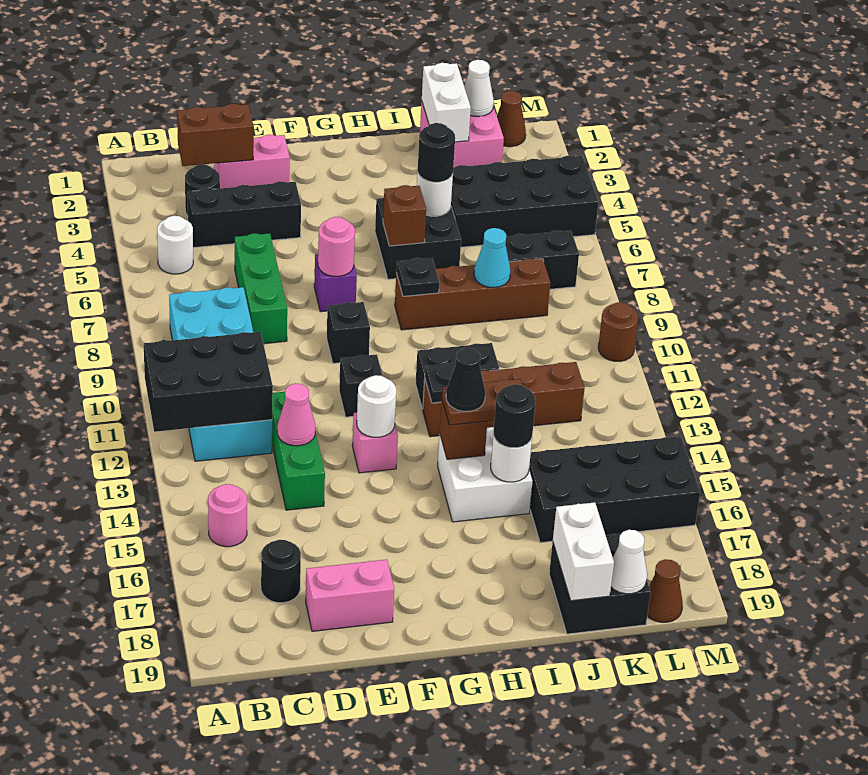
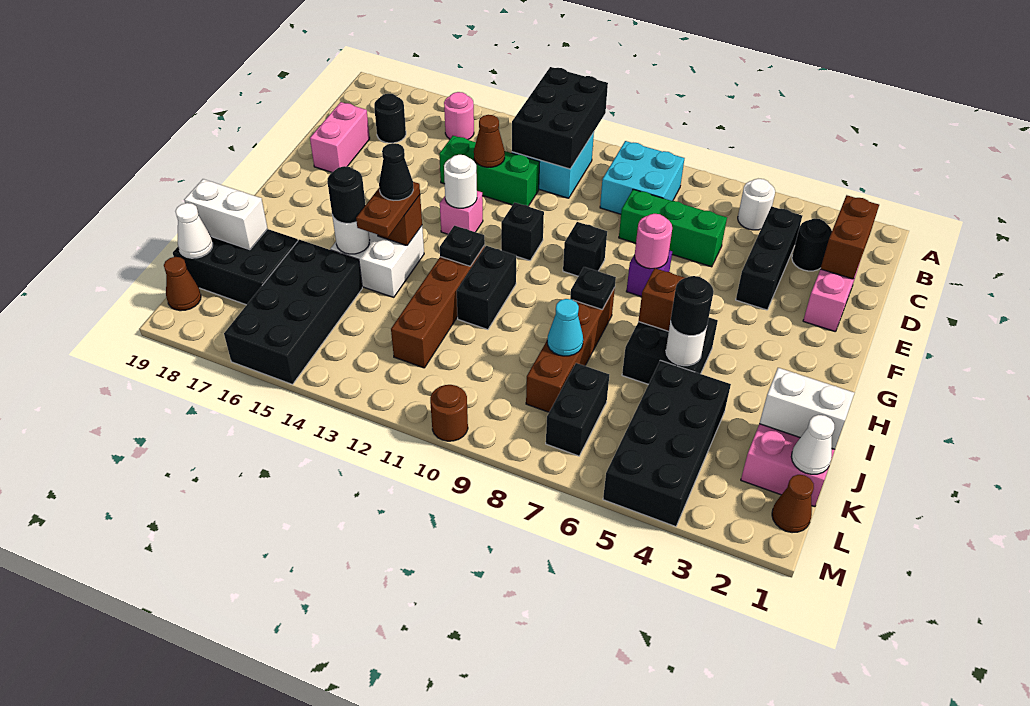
pink cone D13 level 2 -> brown cone D13 level 2
black brick J18:K19 level 1 -> black brick J17:K19 level 1

